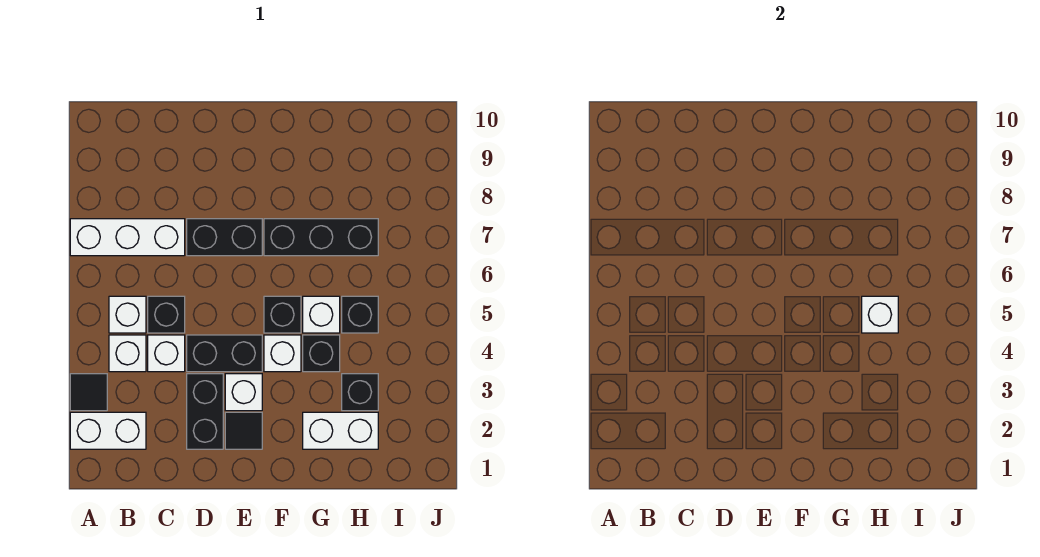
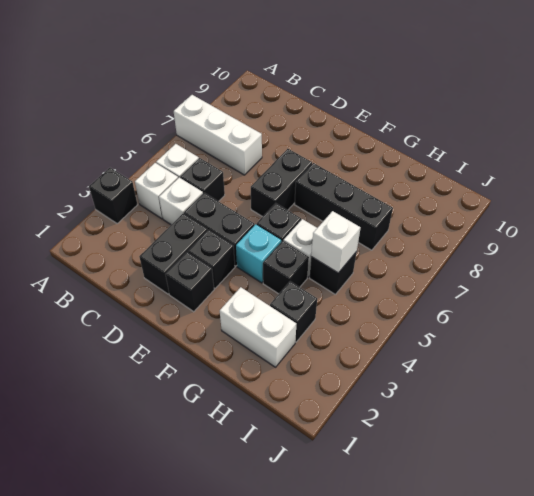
white brick A2:B2 level 1 -> none
black tile A3 level 1 -> black brick A3 level 1
black brick D7:E7 level 1 -> black brick E6:E7 level 1
black tile E2 level 1 -> black brick E2 level 1
white brick E3 level 1 -> black brick E3 level 1
white brick F4 level 1 -> cyan brick F4 level 1

